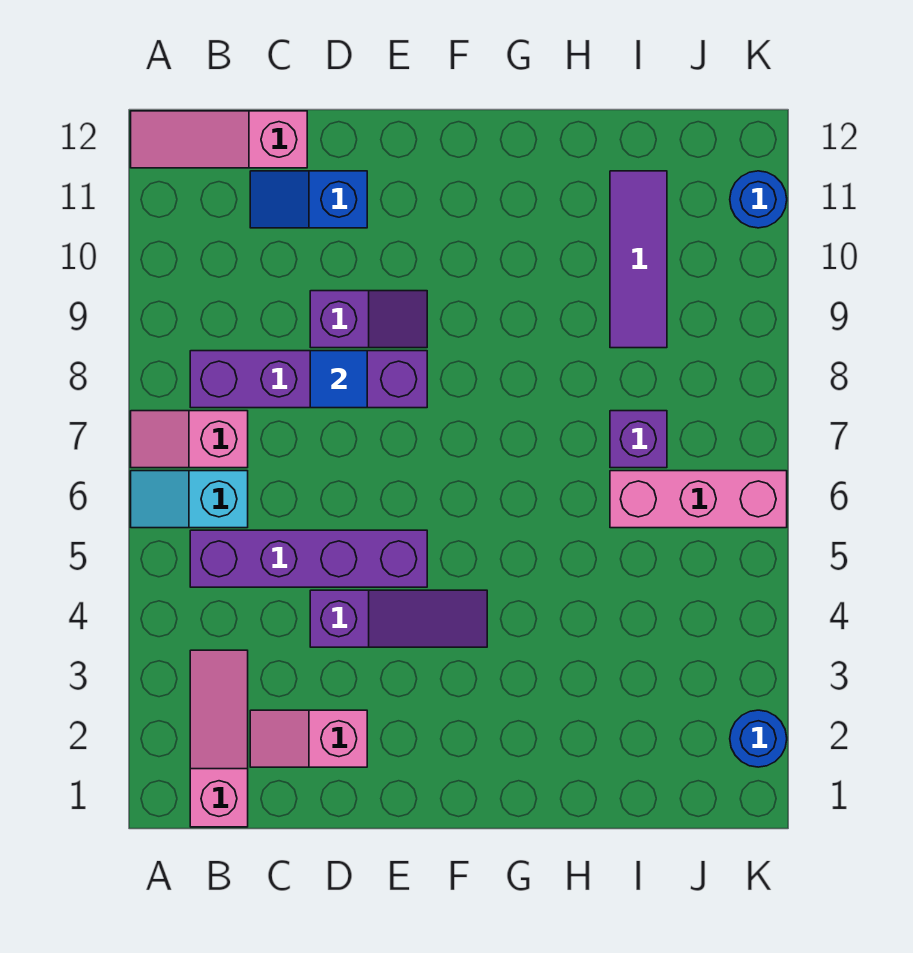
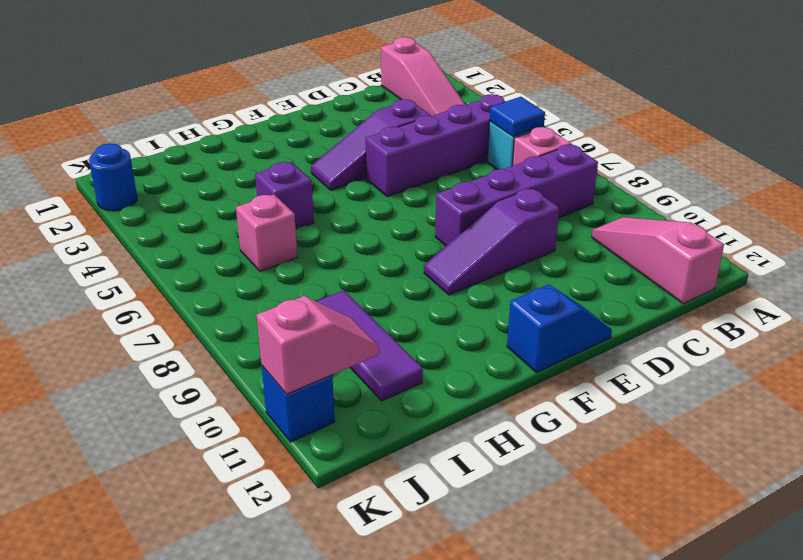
pink slope A12:C12 level 1 top C -> pink slope B10:B12 level 1 top 12
pink slope C2:D2 level 1 top D -> pink slope J11:K11 level 2 top K
blue slope C11:D11 level 1 top D -> blue slope E12:F12 level 1 top F
blue tile D8 level 2 -> blue tile B6 level 2
purple slope D9:E9 level 1 top D -> purple slope D9:F9 level 1 top D
pink brick I6:K6 level 1 -> pink brick I6 level 1
purple brick I7 level 1 -> purple brick H5 level 1
blue round brick K11 level 1 -> blue brick K11 level 1

